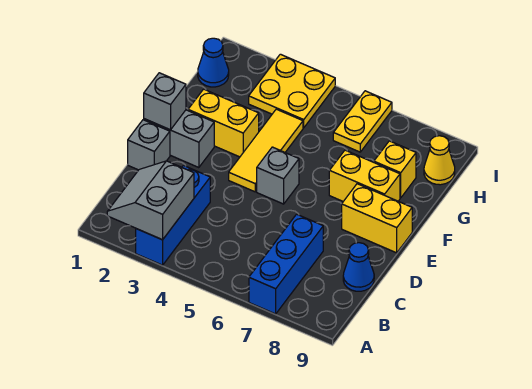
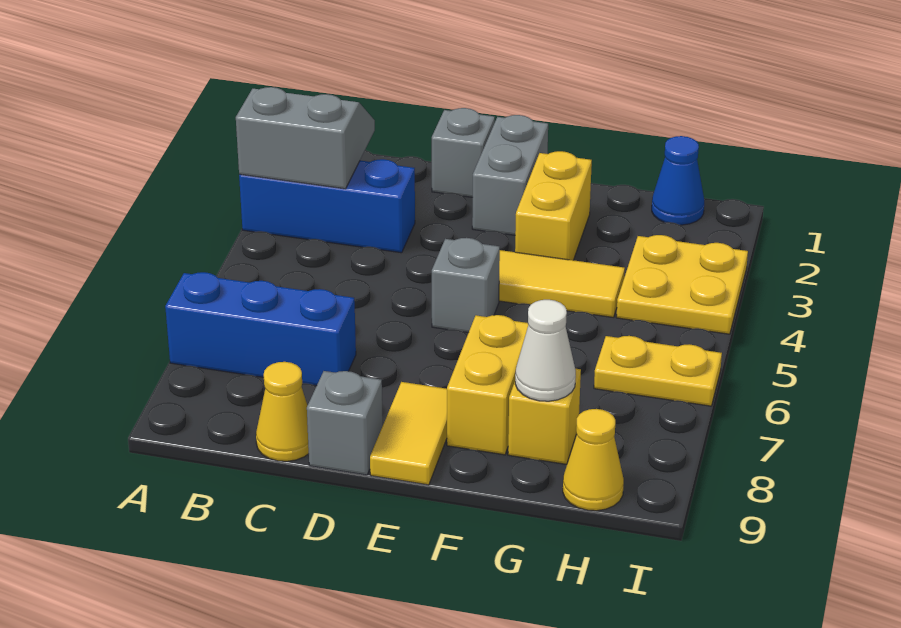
blue cone C9 level 1 -> yellow cone C9 level 1
grey brick E1 level 2 -> grey brick D9 level 1
yellow brick E8:E9 level 1 -> yellow tile E8:E9 level 1
none -> white cone G8 level 2

